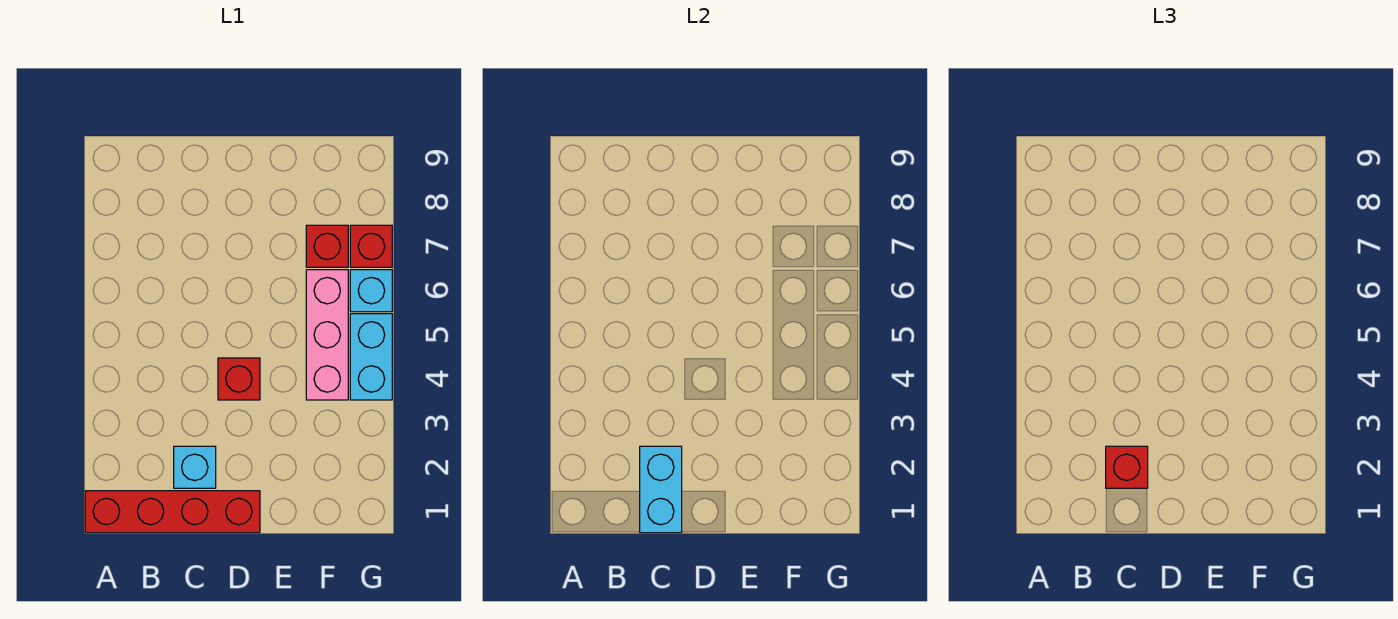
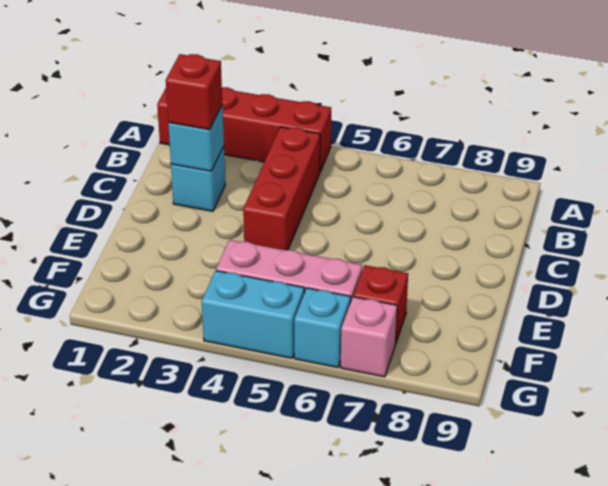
red brick A1:D1 level 1 -> red brick A1:A4 level 1
cyan brick C1:C2 level 2 -> cyan brick C2 level 2
red brick D4 level 1 -> red brick B4:D4 level 1
red brick G7 level 1 -> pink brick G7 level 1

